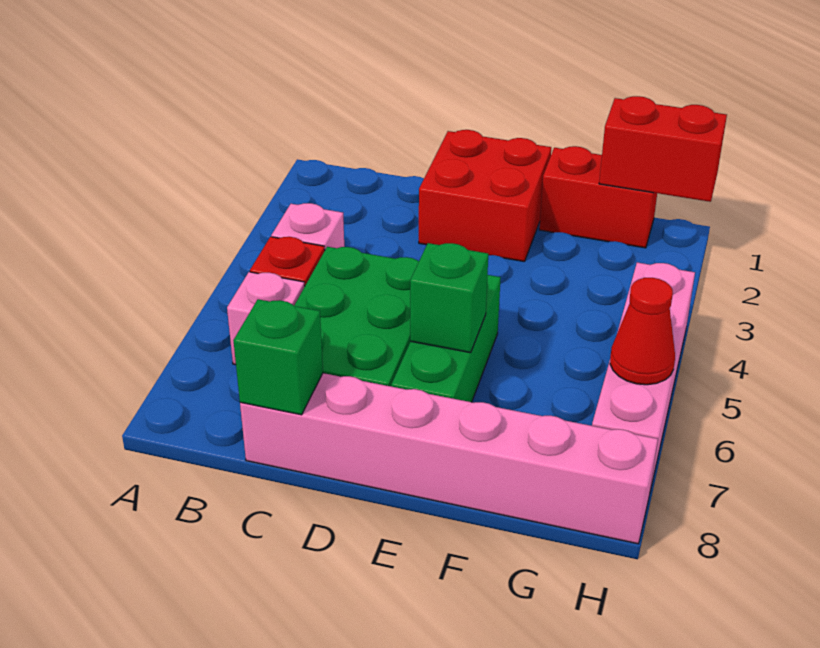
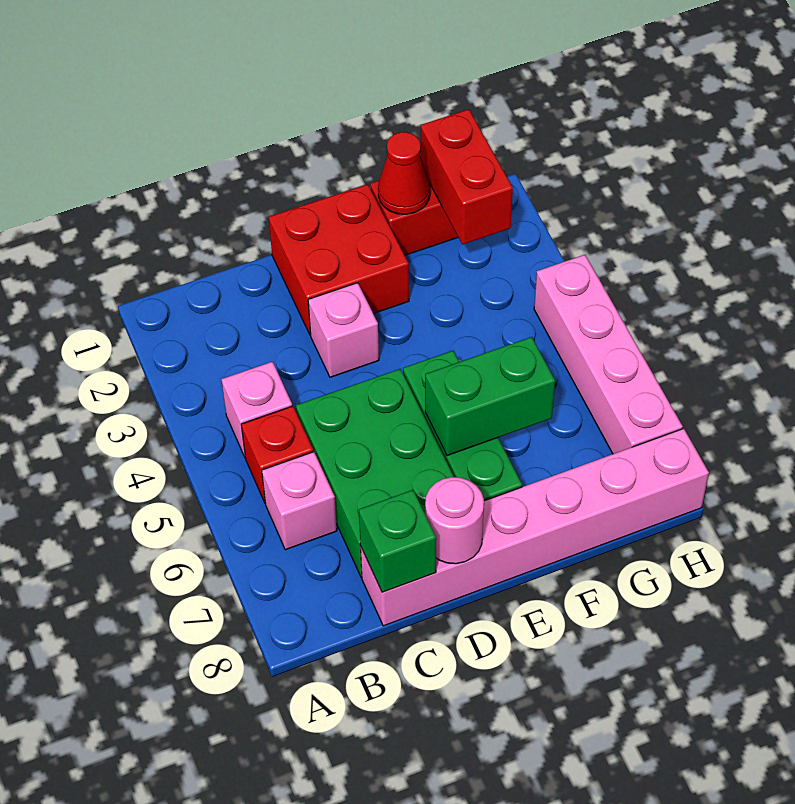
none -> pink brick D3 level 1
none -> pink round brick D8 level 2
green brick E6 level 2 -> green brick E6:F6 level 2
red brick G1:H1 level 2 -> red brick G1:G2 level 2
red cone H6 level 2 -> red cone F1 level 2

